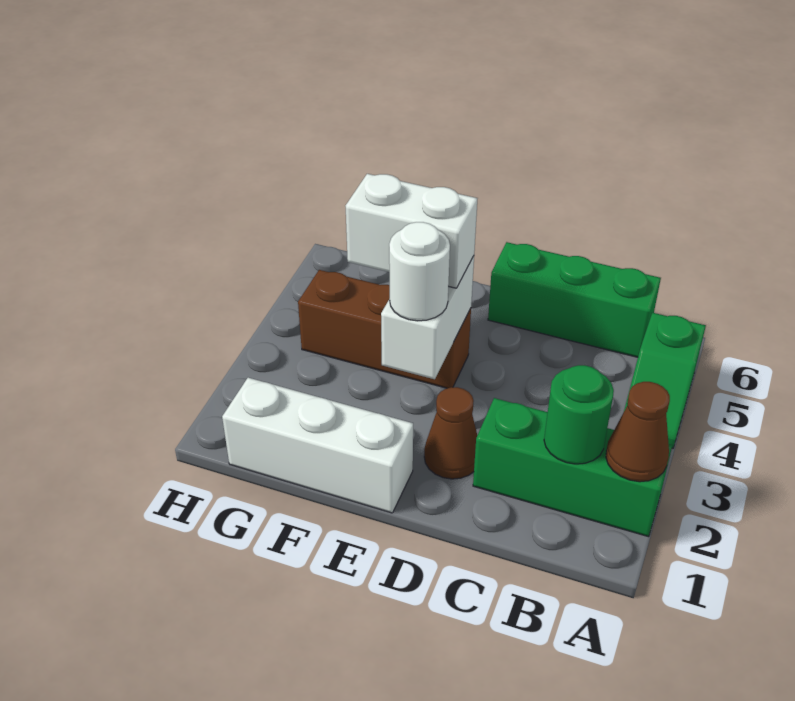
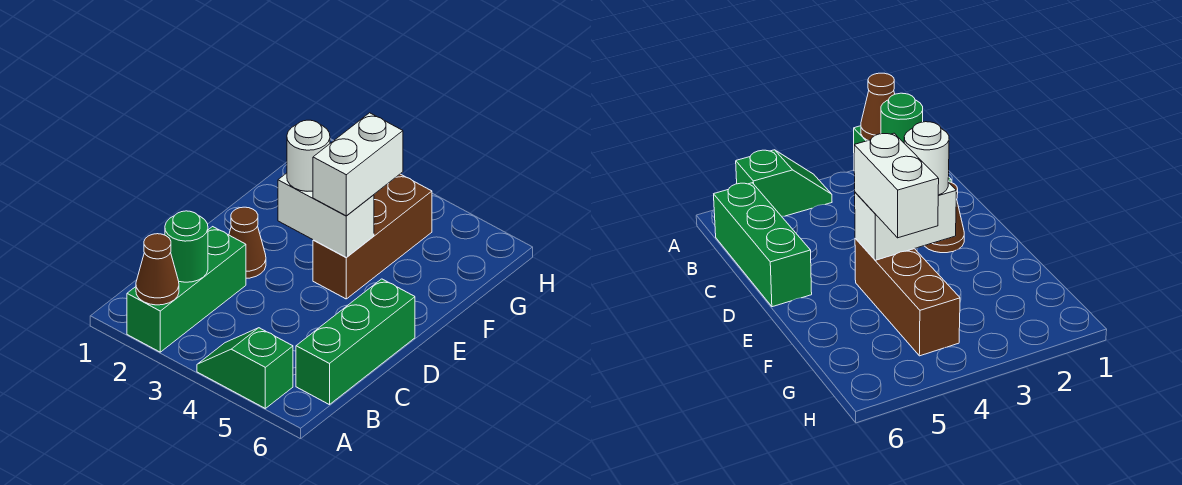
white brick E1:G1 level 1 -> none

